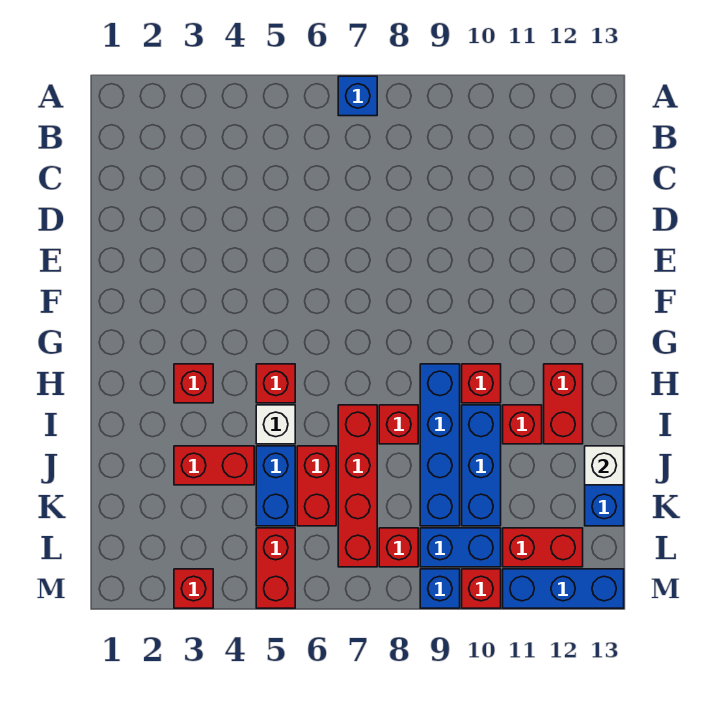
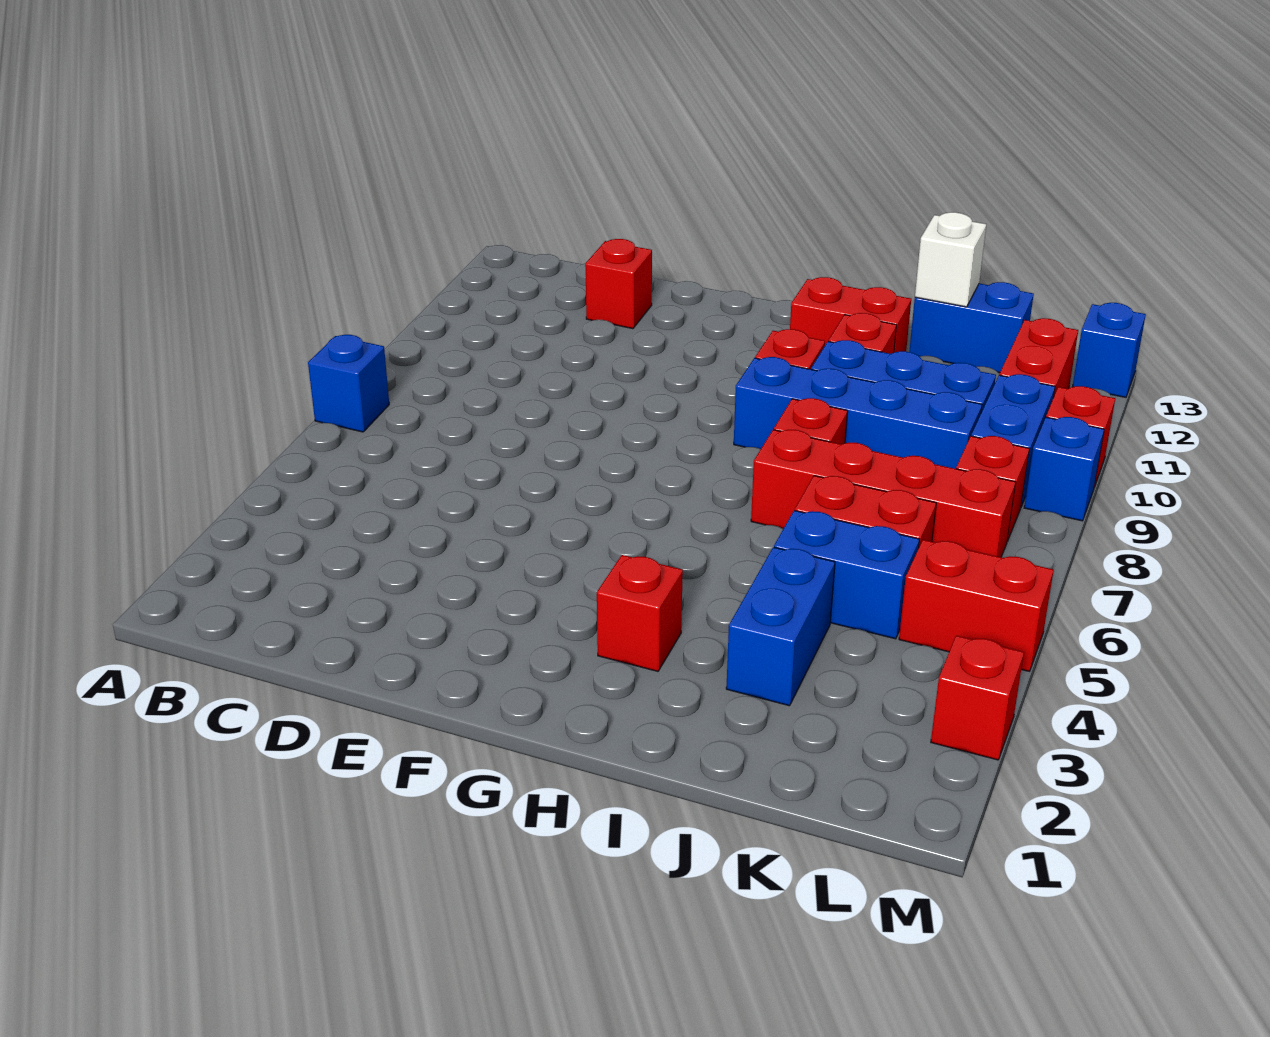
red brick H5 level 1 -> red brick D12 level 1
white brick I5 level 1 -> none
red brick J3:J4 level 1 -> blue brick J3:J4 level 1
blue brick M11:M13 level 1 -> blue brick M13 level 1

